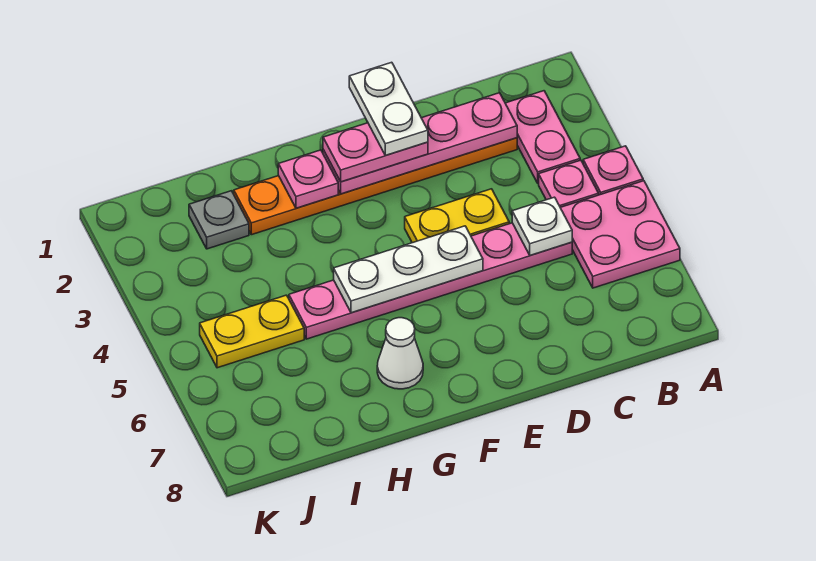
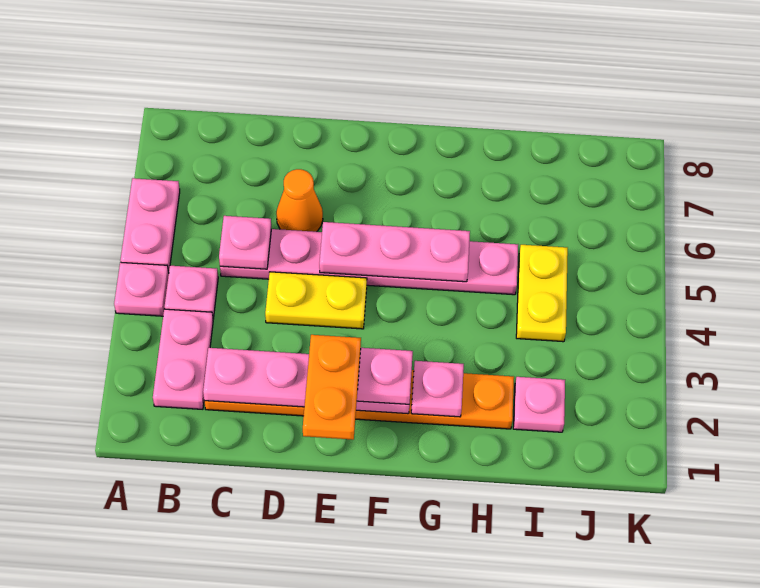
pink plate A5:B6 level 1 -> pink plate A5:A6 level 1
white plate C5 level 2 -> pink plate C5 level 2
none -> orange cone D6 level 1
white plate E1:E2 level 4 -> orange plate E1:E2 level 4
white plate E5:G5 level 2 -> pink plate E5:G5 level 2
white cone G7 level 1 -> none
grey plate I2 level 1 -> pink plate I2 level 1
yellow plate I5:J5 level 1 -> yellow plate I4:I5 level 1

